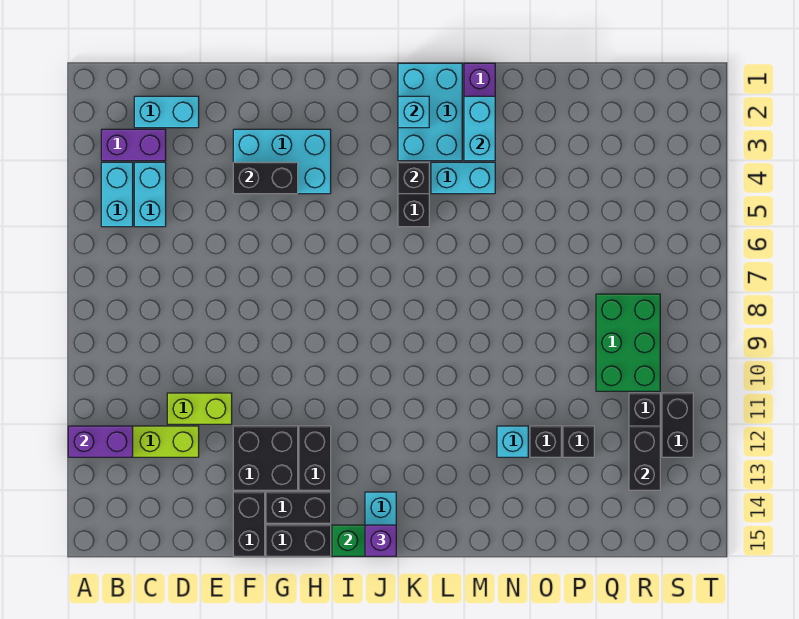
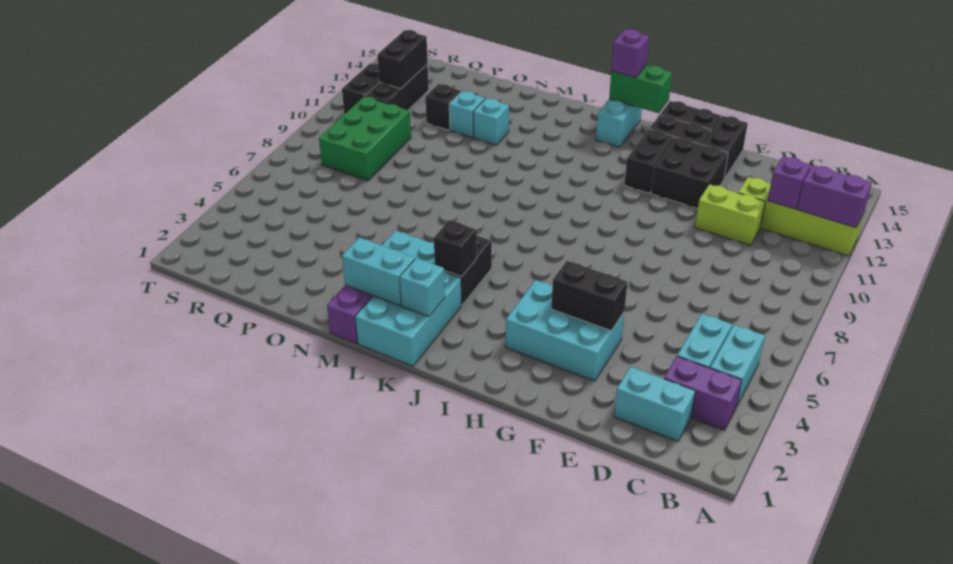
none -> purple brick C12 level 2
cyan brick M2:M3 level 2 -> cyan brick L2:M2 level 2
black brick O12 level 1 -> cyan brick O12 level 1

